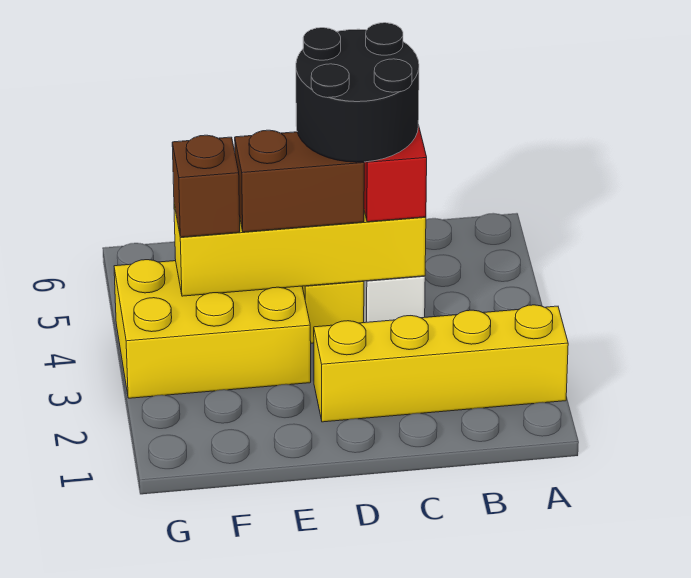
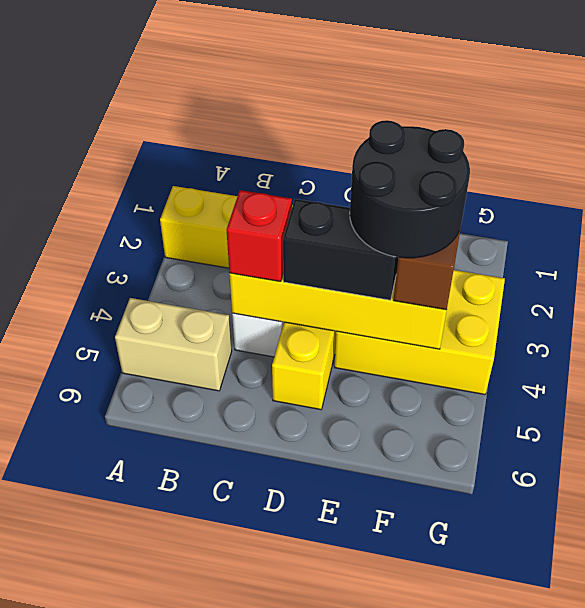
none -> tan brick A5:B5 level 1
black round brick C4:D5 level 4 -> black round brick E3:F4 level 4
brown brick D4:E4 level 3 -> black brick D4:E4 level 3

